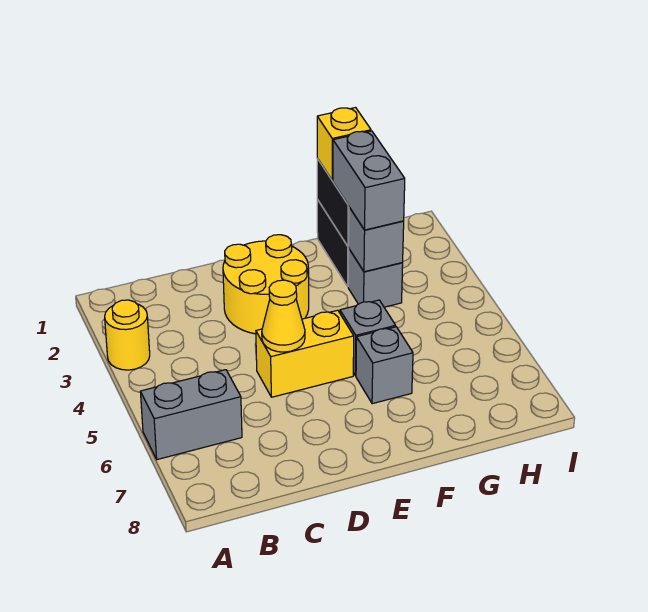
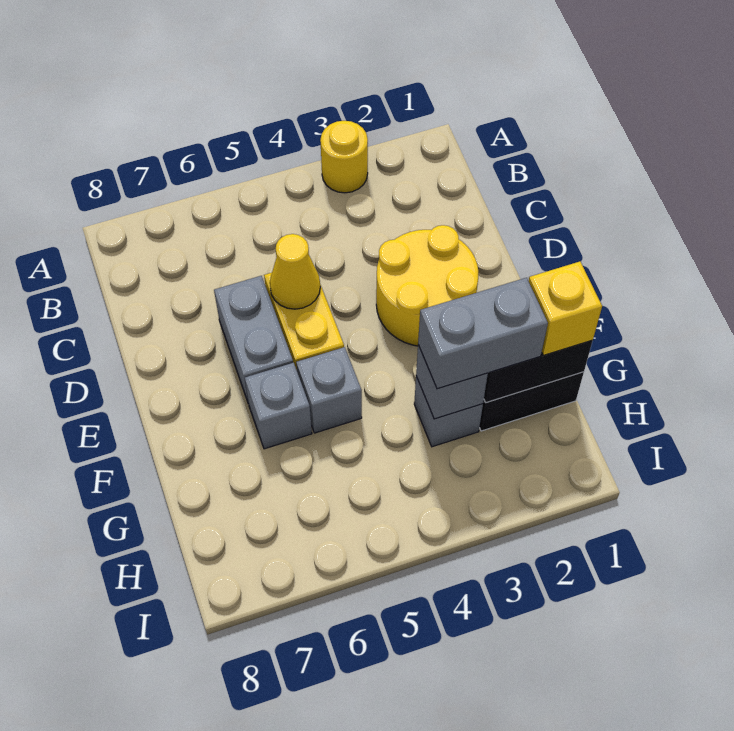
grey brick A6:B6 level 1 -> grey brick D6:E6 level 1

